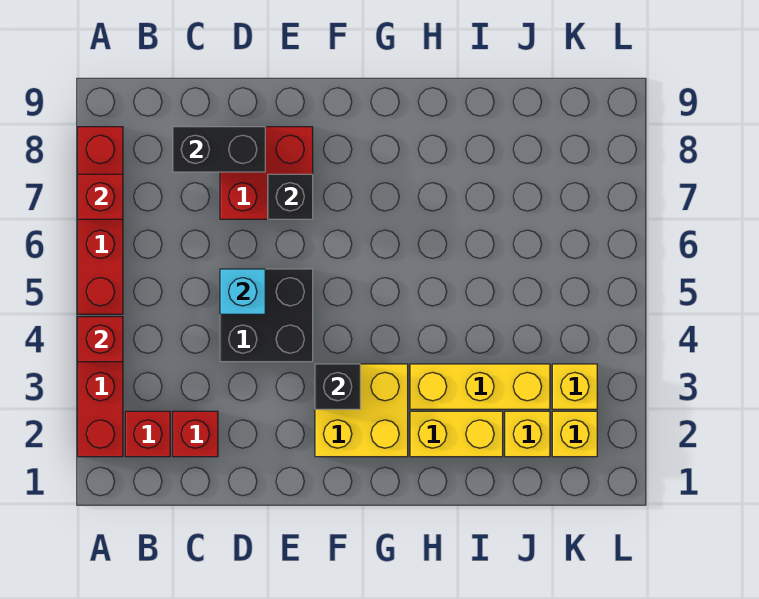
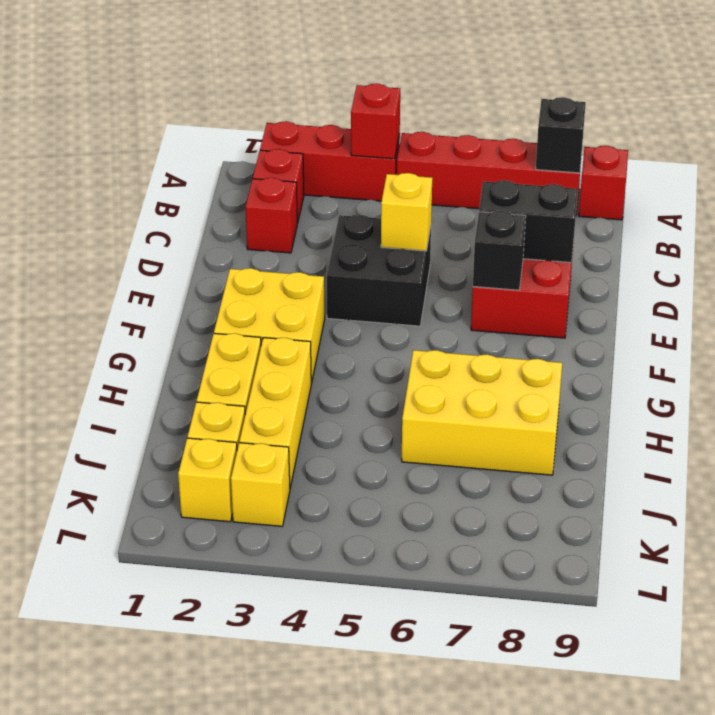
red brick A7 level 2 -> red brick A9 level 1
black brick C8:D8 level 2 -> black brick D7:D8 level 2
cyan brick D5 level 2 -> yellow brick D5 level 2
black brick F3 level 2 -> black brick A8 level 2
none -> yellow brick H6:I8 level 1

